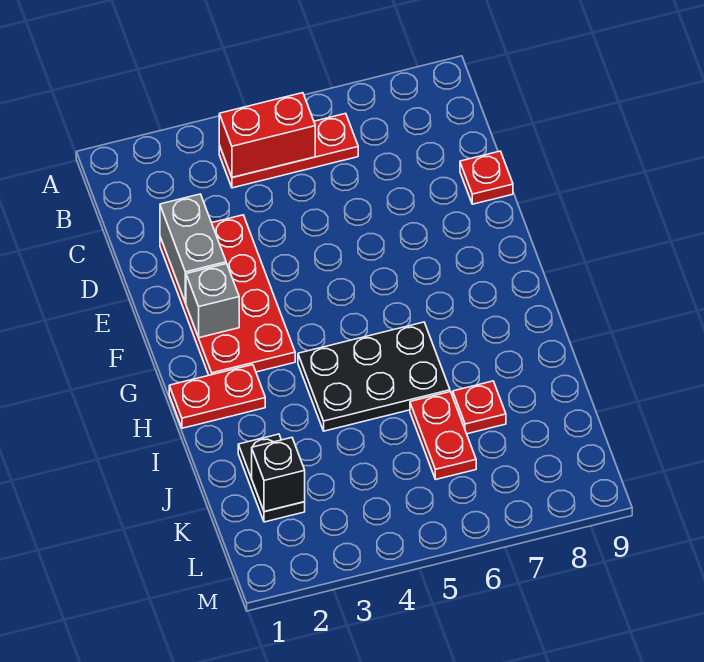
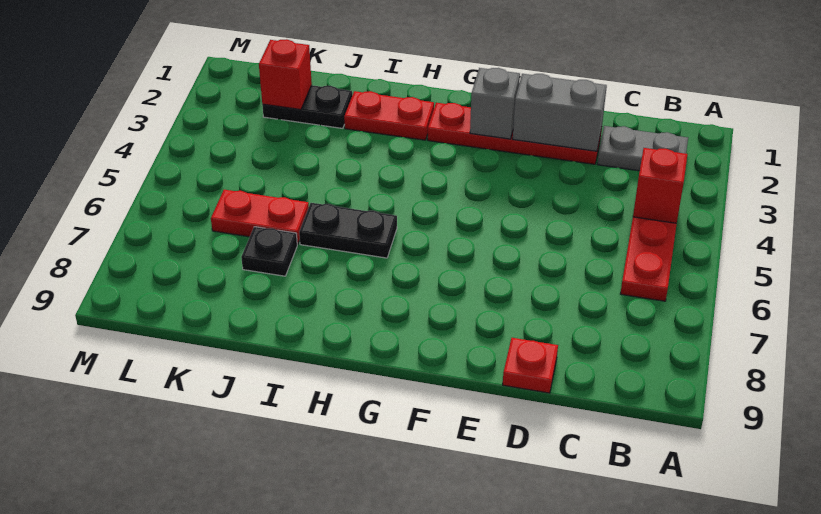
none -> grey plate B2:C2 level 1
red brick B4:B5 level 2 -> red brick B4 level 2
red plate D2:G3 level 1 -> red plate D2:G2 level 1
red plate H1:H2 level 1 -> red plate H2:I2 level 1
black plate H4:I6 level 1 -> black plate H6:I6 level 1
red plate J7 level 1 -> black plate J7 level 1
black brick K2 level 2 -> red brick K2 level 2

